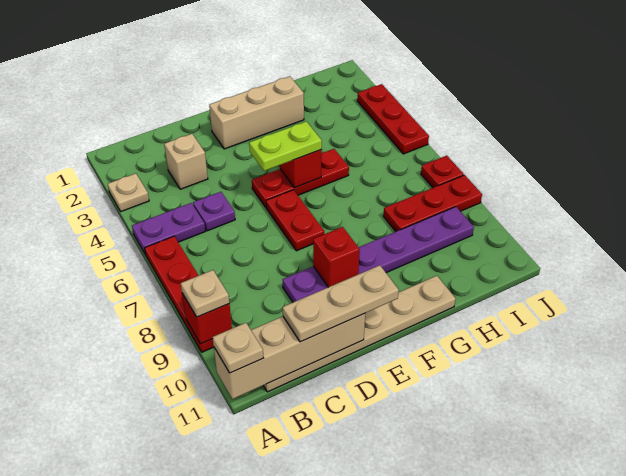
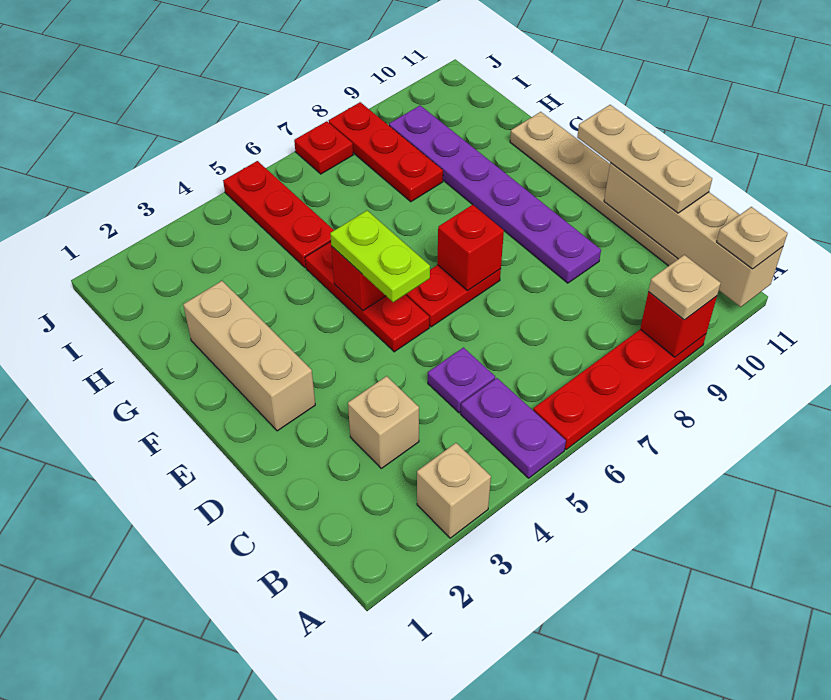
tan plate A3 level 1 -> tan brick A3 level 1
red brick E9 level 2 -> red brick E7 level 2
red plate J3:J5 level 1 -> red plate H5:J5 level 1

